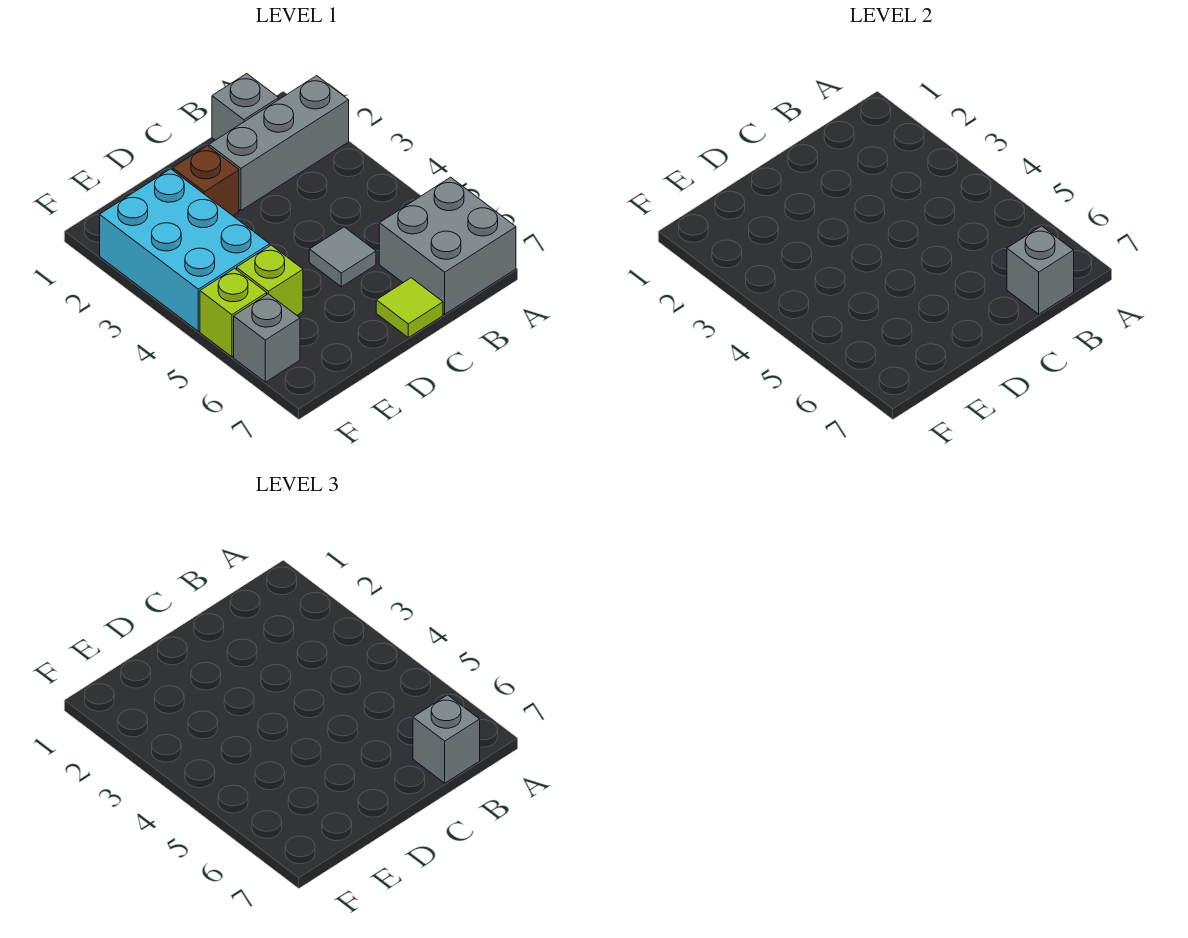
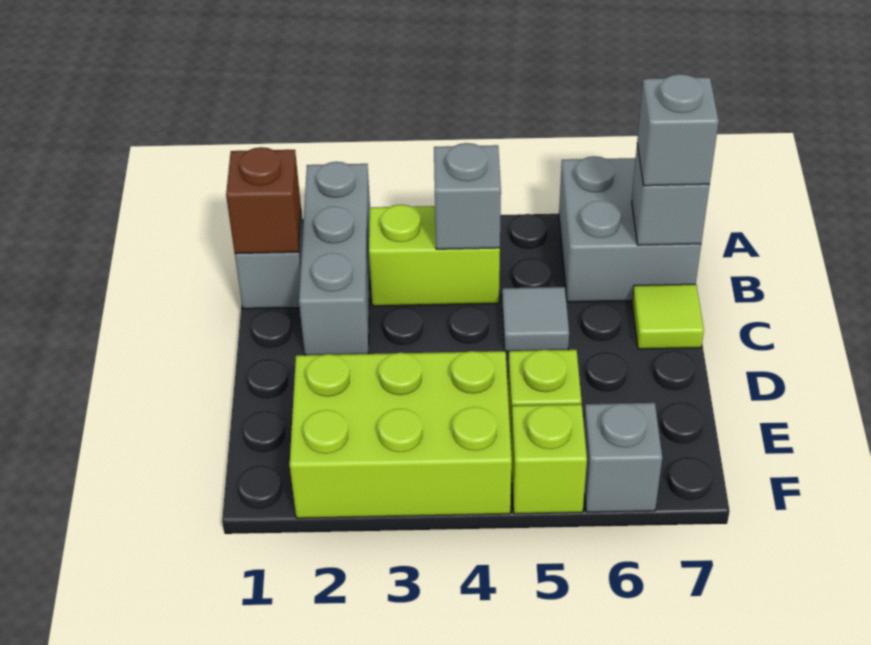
none -> lime brick B3:B4 level 1
none -> grey brick B4 level 2
brown brick D2 level 1 -> brown brick B1 level 2
cyan brick E2:F4 level 1 -> lime brick E2:F4 level 1

